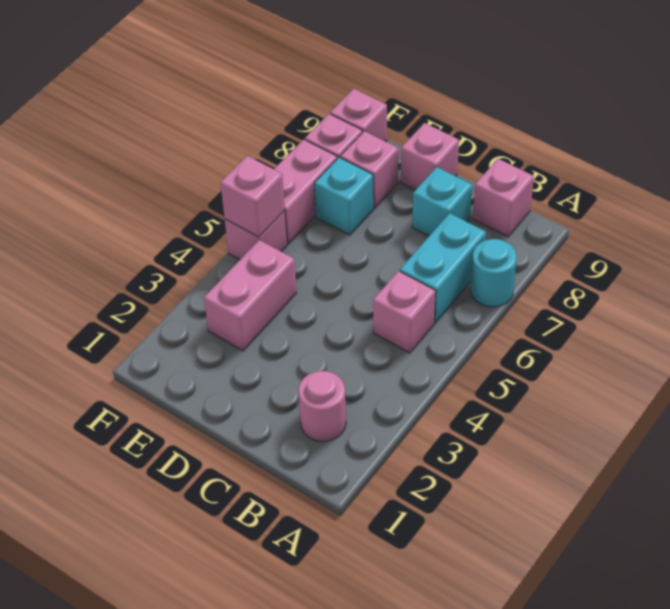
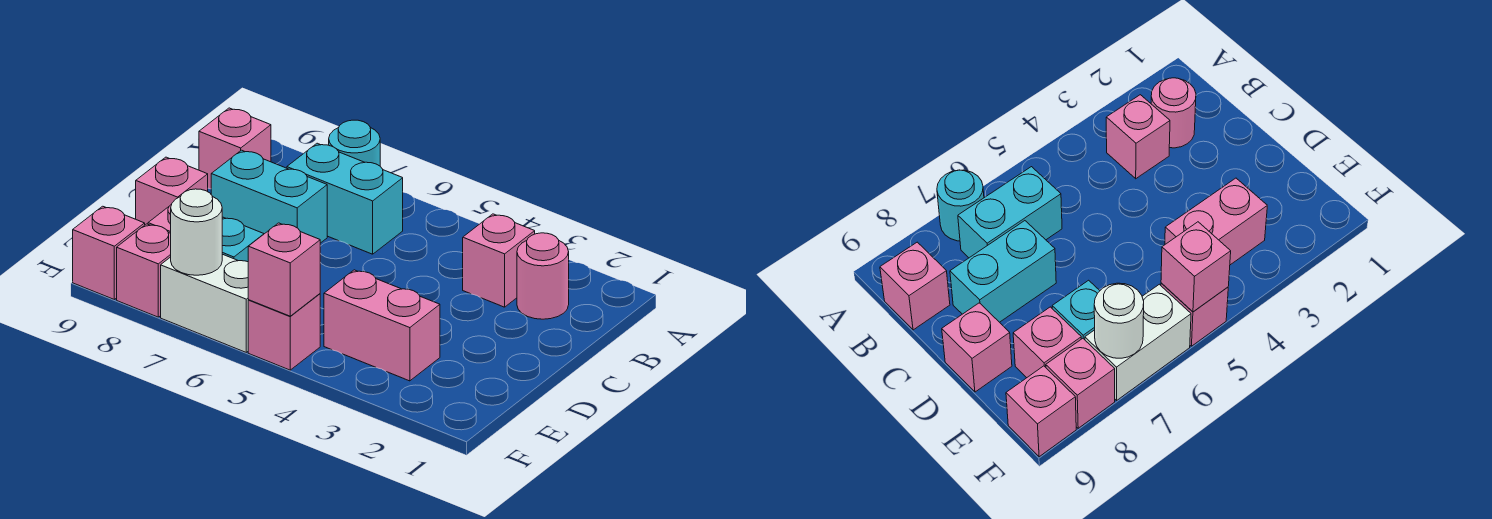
pink brick B5 level 1 -> pink brick B3 level 1
cyan brick C8 level 1 -> cyan brick C7:C8 level 1
pink brick F6:F7 level 1 -> white brick F6:F7 level 1
none -> white round brick F7 level 2

